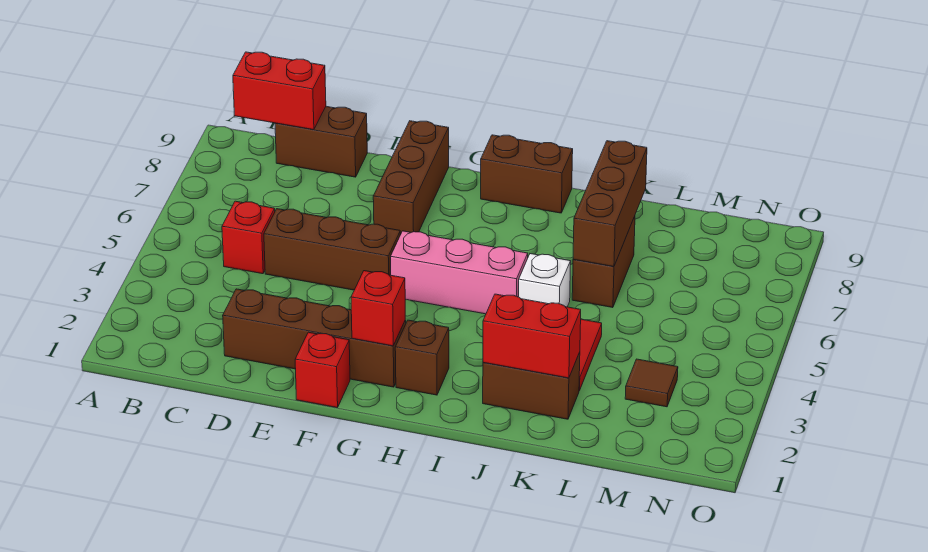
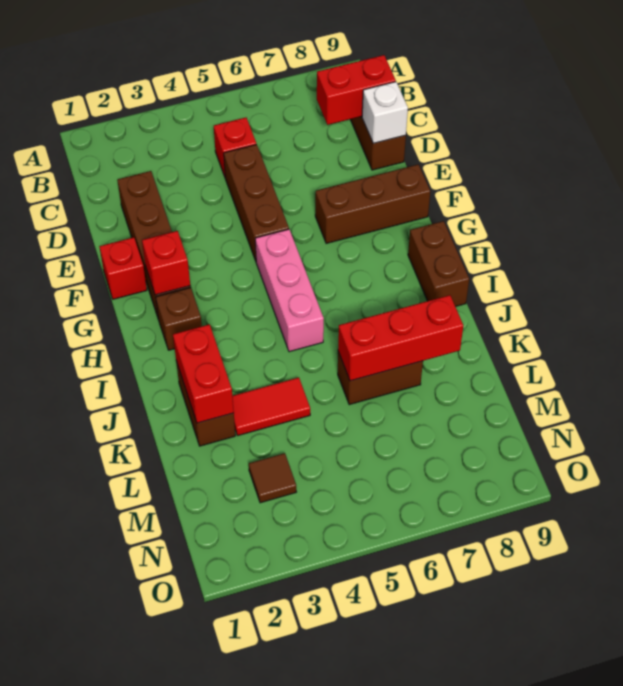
red brick B9:C9 level 2 -> red brick C8:C9 level 2
white brick J5 level 1 -> white brick D9 level 2
brown brick K6:K8 level 2 -> red brick K6:K8 level 2

